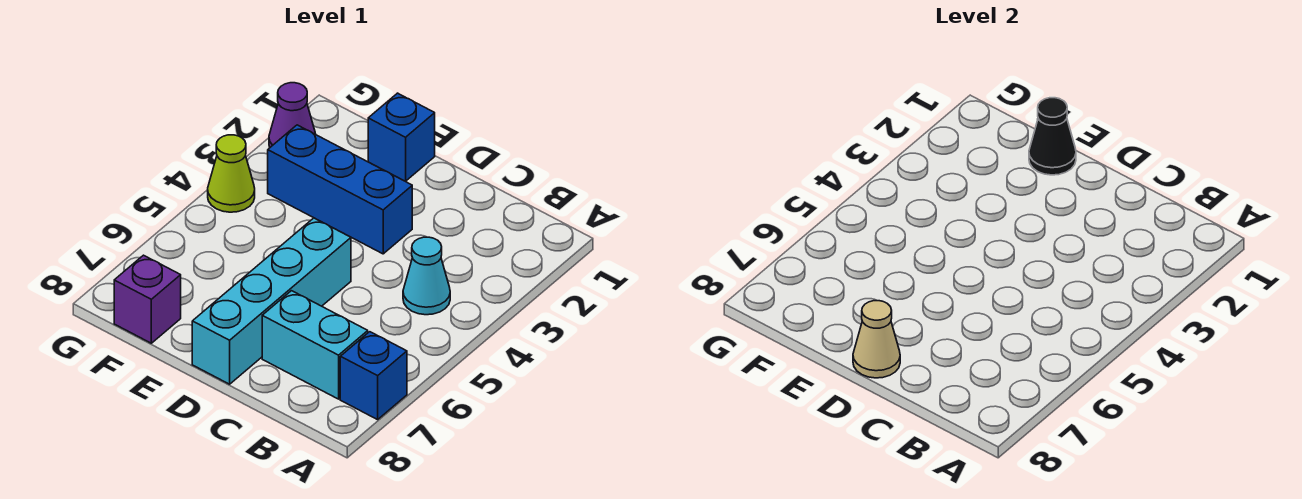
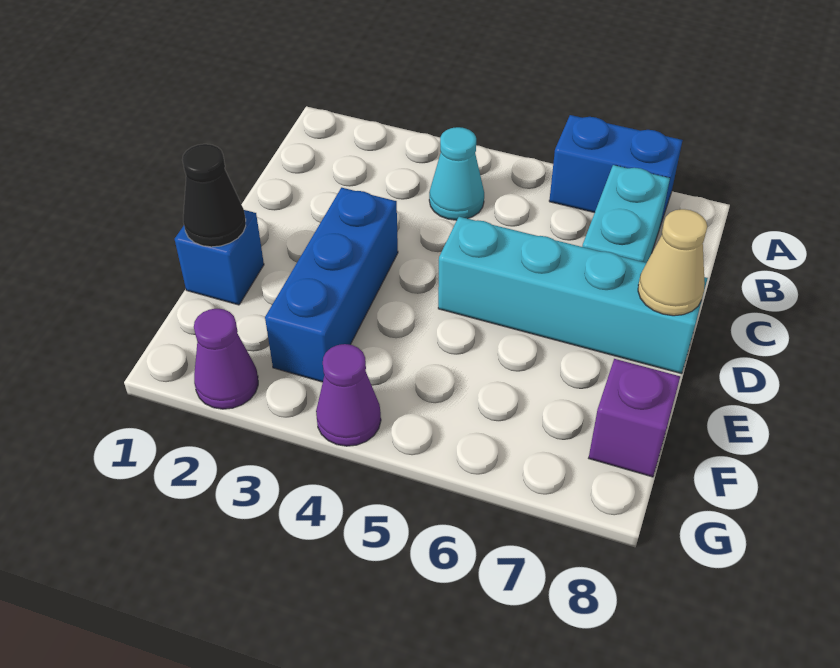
blue brick A7 level 1 -> blue brick A6:A7 level 1
lime cone G4 level 1 -> purple cone G4 level 1

